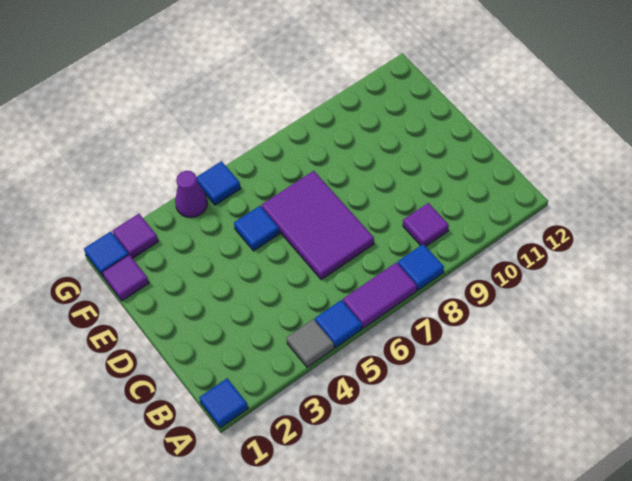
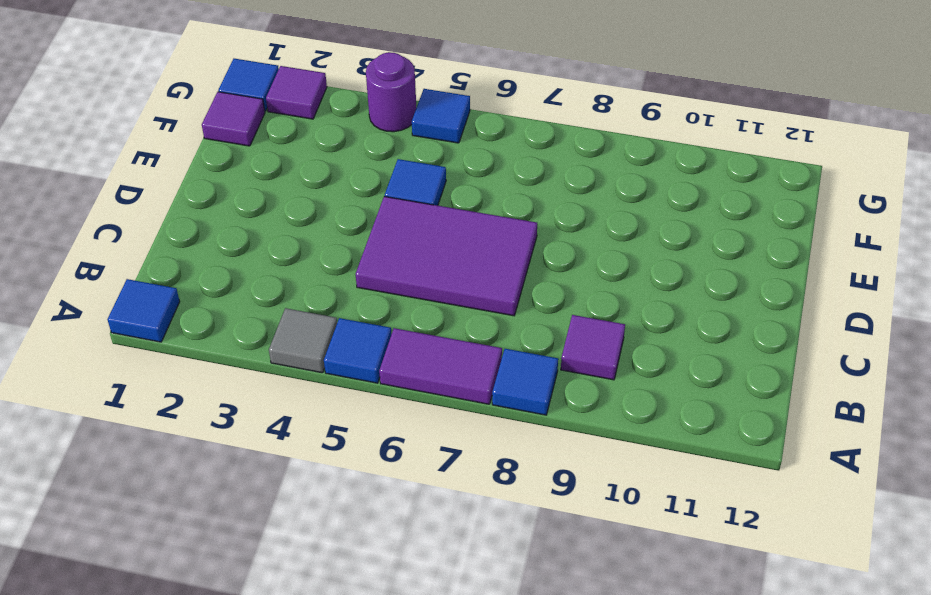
purple tile C6:E7 level 1 -> purple tile C5:D7 level 1
purple cone G4 level 1 -> purple round brick G4 level 1

